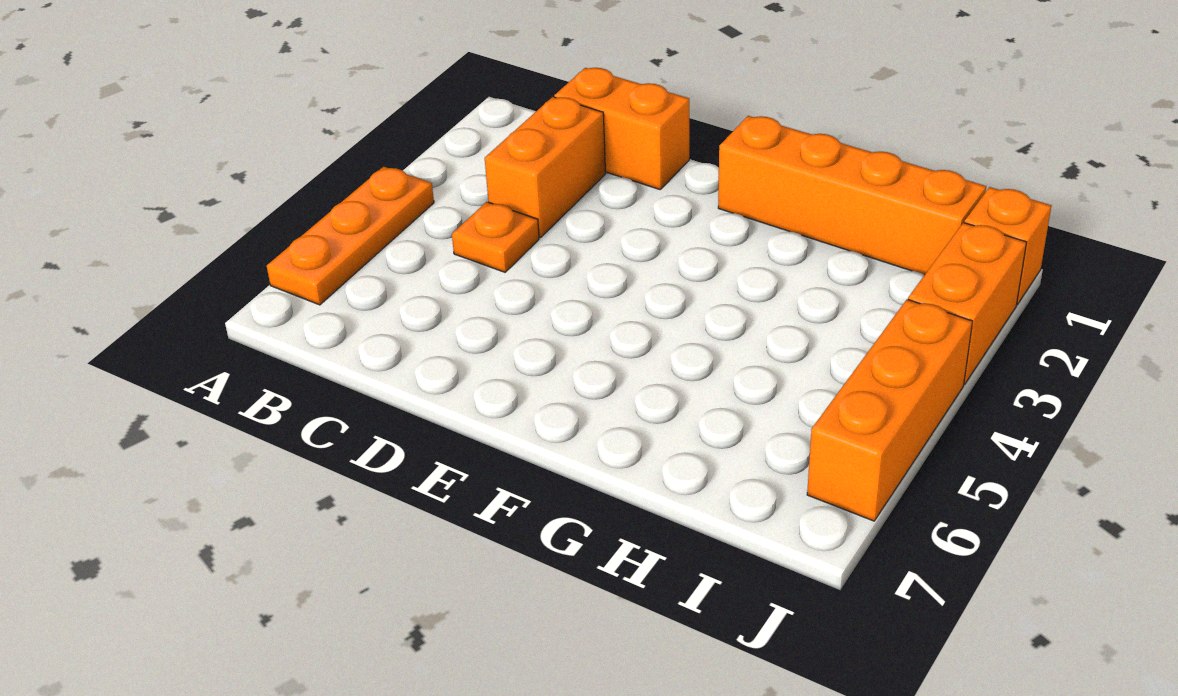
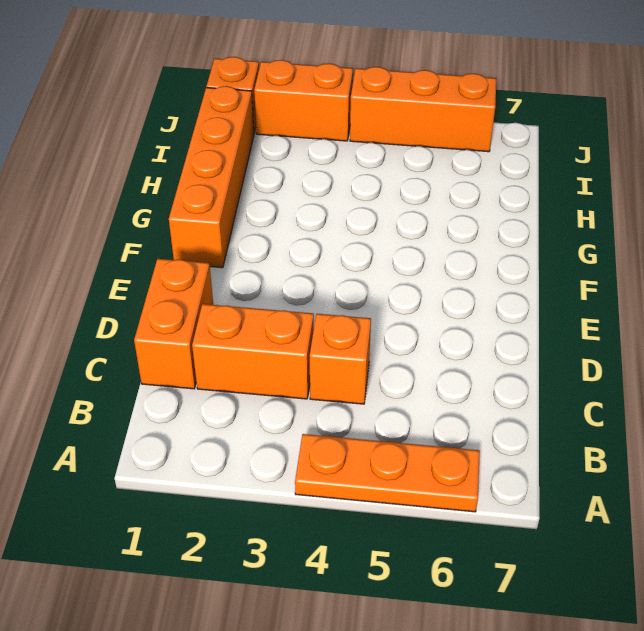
orange plate C4 level 1 -> orange brick C4 level 1

